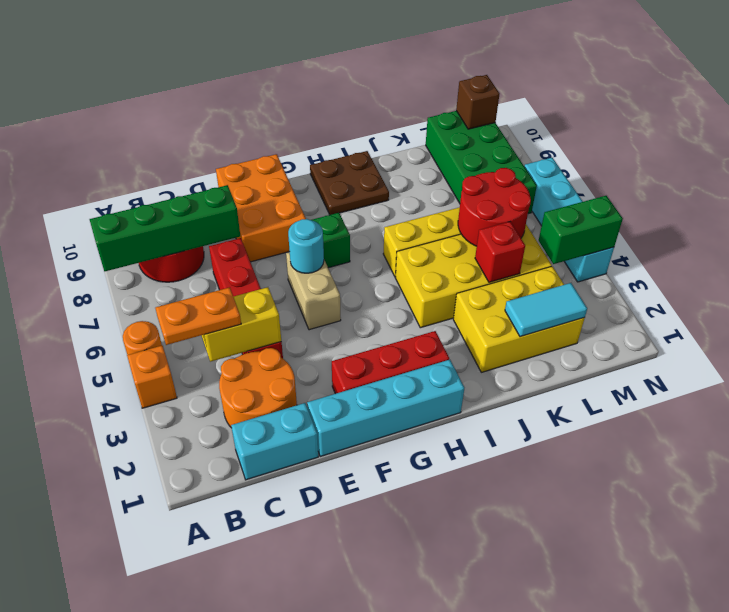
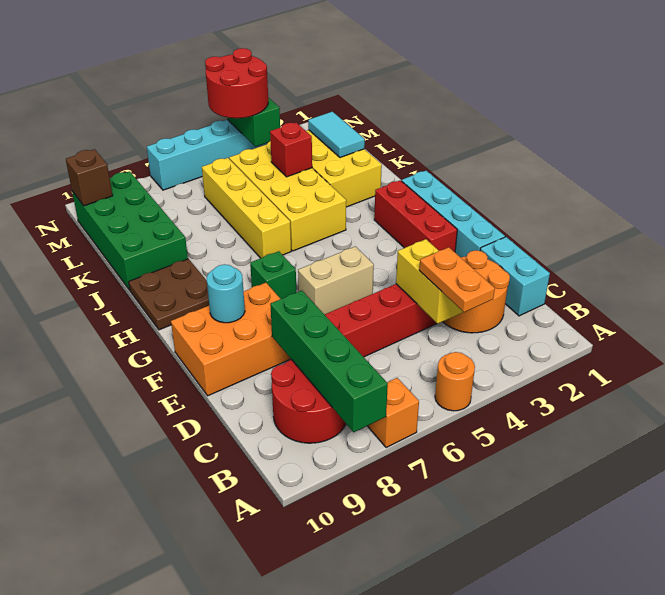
orange brick A4 level 1 -> orange brick A7 level 1
cyan round brick F6 level 2 -> cyan round brick F9 level 2
red round brick K5:L6 level 2 -> red round brick M4:N5 level 3
green brick L7:M10 level 1 -> green brick J9:M10 level 1

